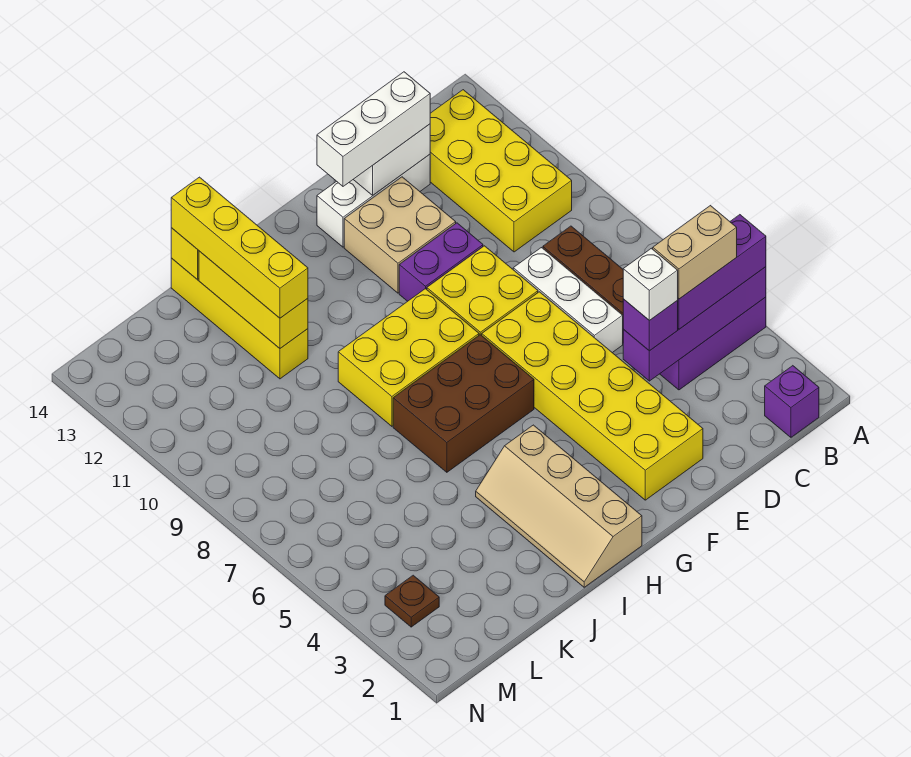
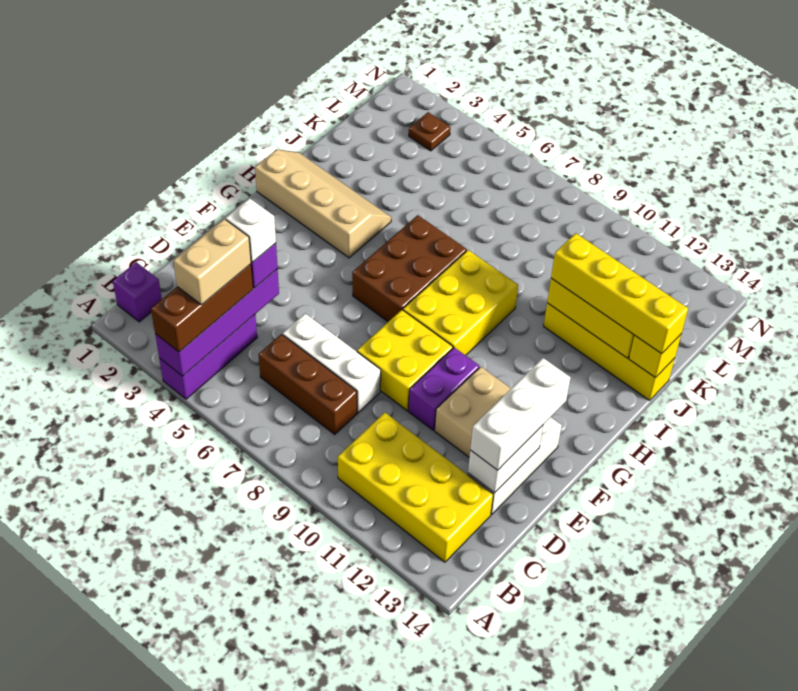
purple brick A4:C4 level 3 -> brown brick A4:C4 level 3
yellow brick E2:F7 level 1 -> none

